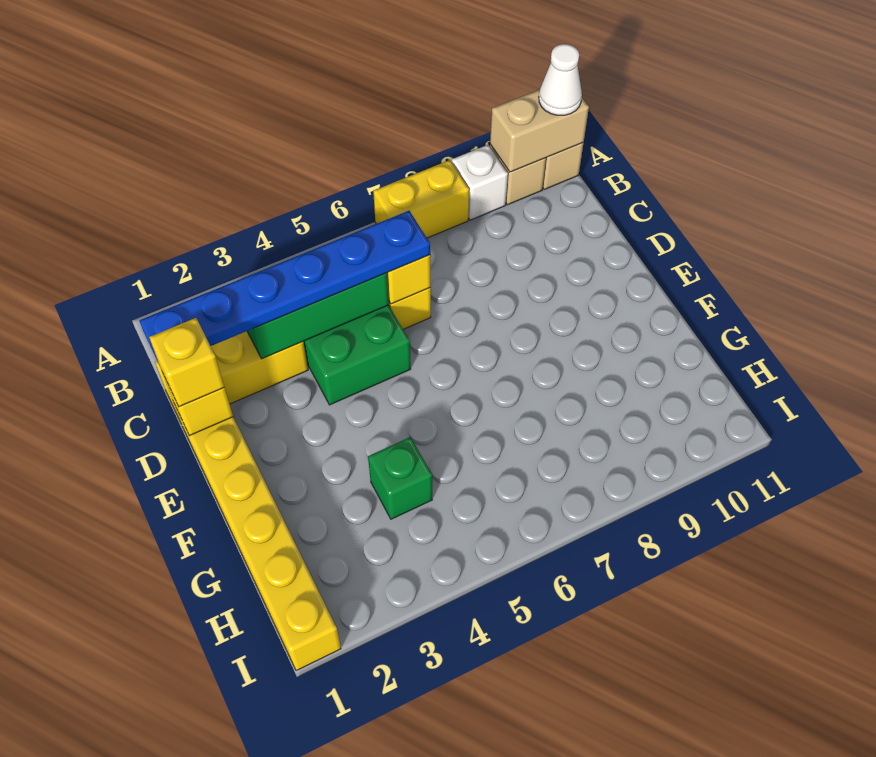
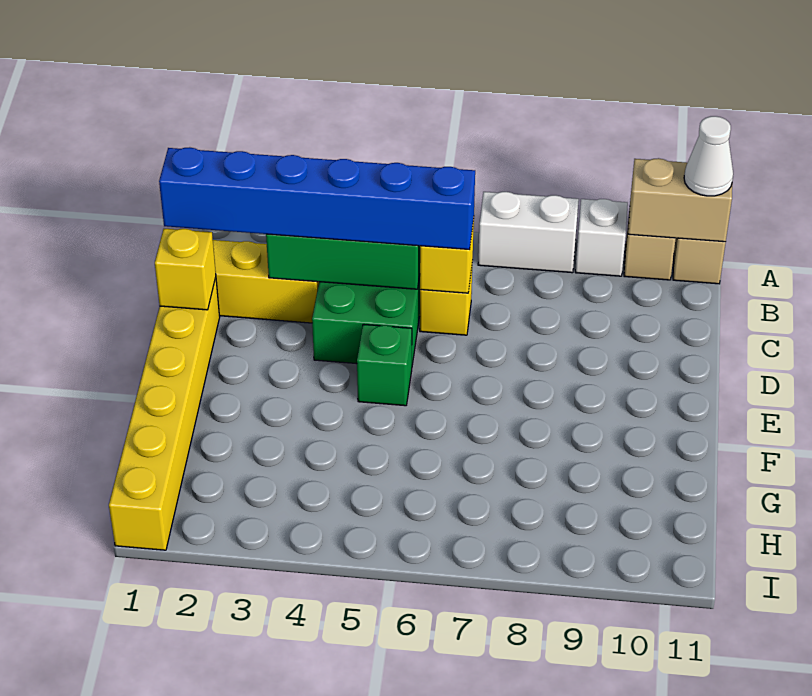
yellow brick A7:A8 level 1 -> white brick A7:A8 level 1
blue plate C1:C6 level 3 -> blue brick C1:C6 level 3
yellow brick D1 level 3 -> none
green brick G4 level 1 -> green brick E5 level 1

